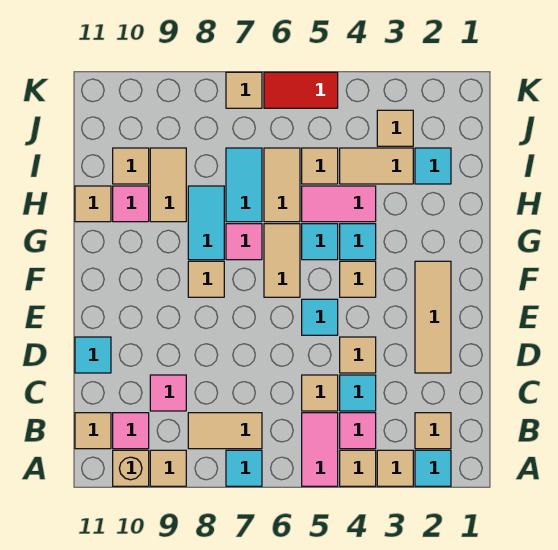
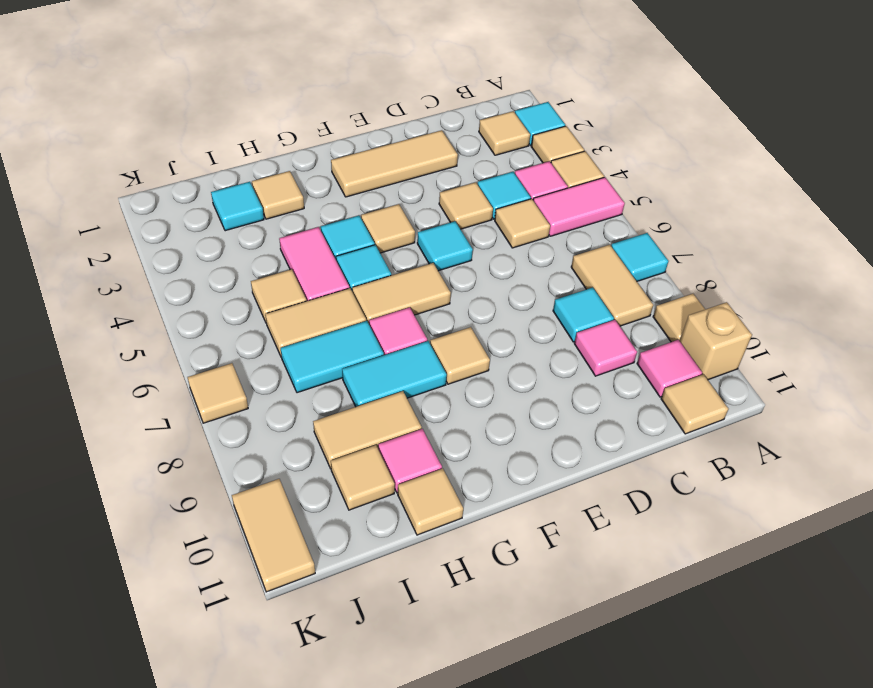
cyan tile D11 level 1 -> cyan tile C8 level 1
tan tile I3:I4 level 1 -> tan tile K10:K11 level 1
tan tile J3 level 1 -> tan tile H2 level 1
red tile K5:K6 level 1 -> none

